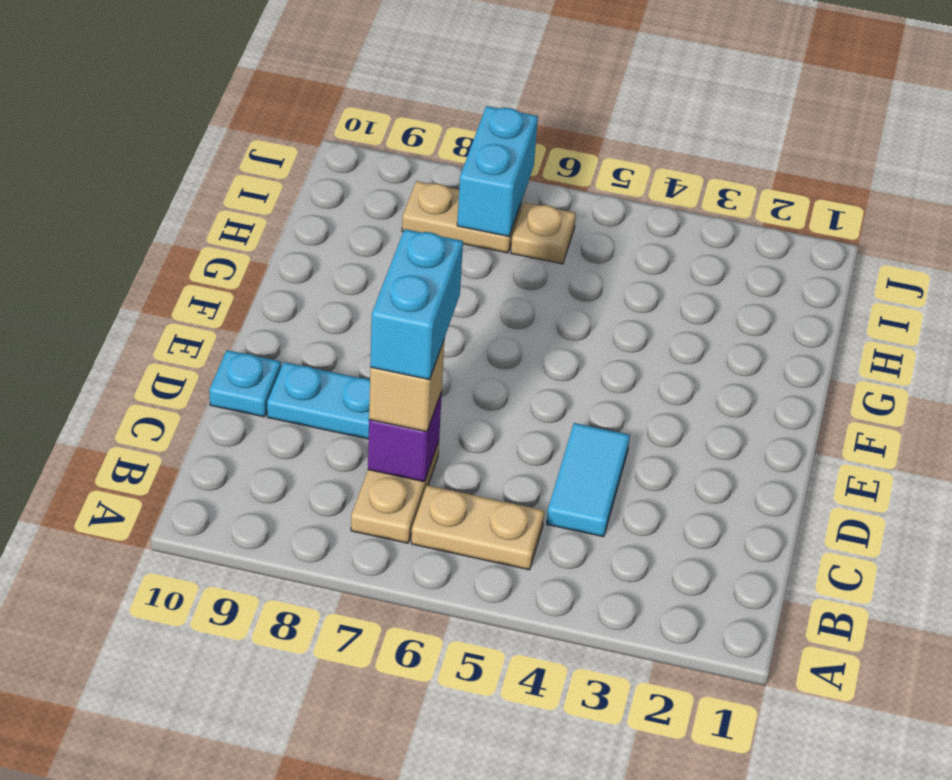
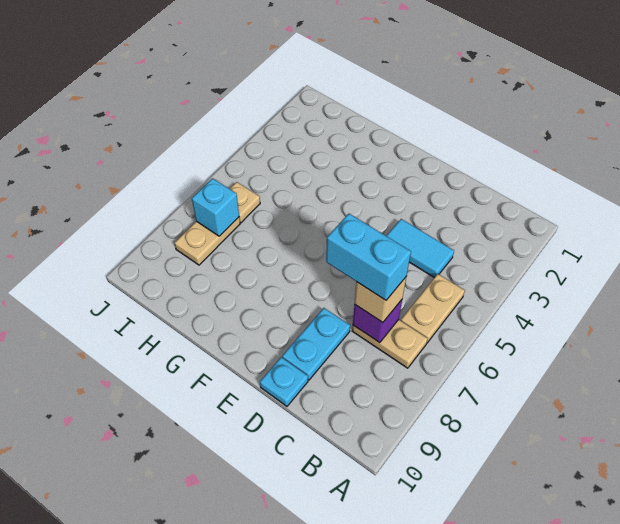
cyan brick I7:J7 level 2 -> cyan brick I7 level 2

